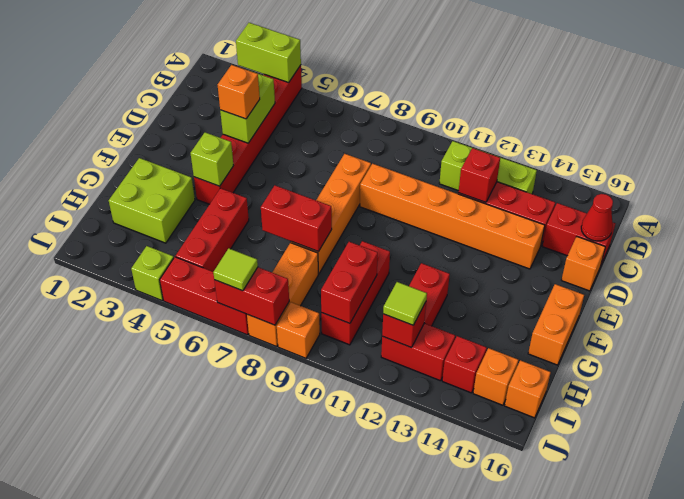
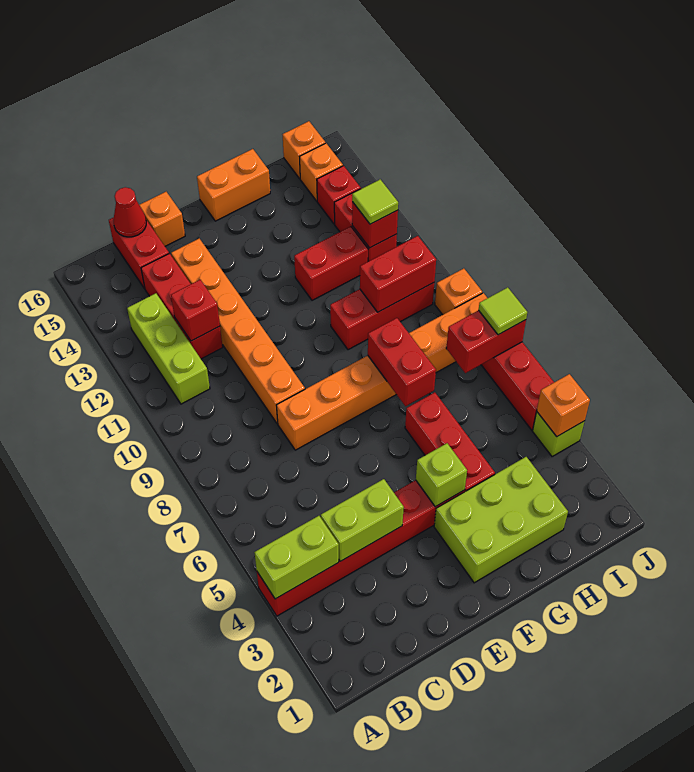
lime brick A3:A4 level 2 -> lime brick A4:B4 level 2
orange brick D4 level 3 -> orange brick J4 level 2
lime brick G2:H3 level 1 -> lime brick F2:H3 level 1
red brick G5:I5 level 1 -> red brick G4:G6 level 1
red brick J7:J8 level 2 -> red brick I7:J7 level 2

